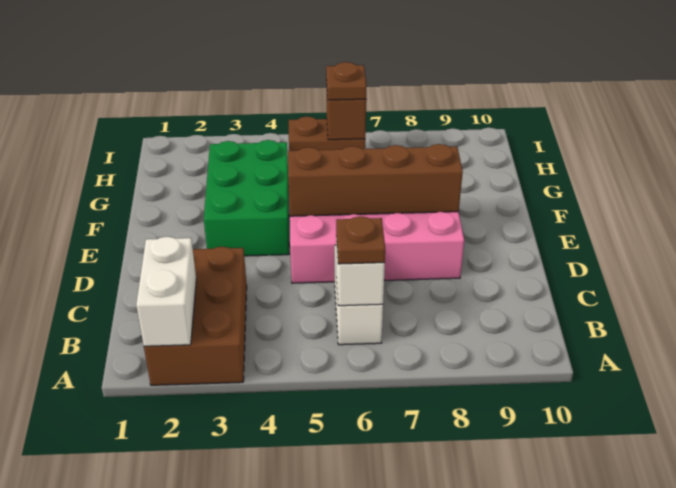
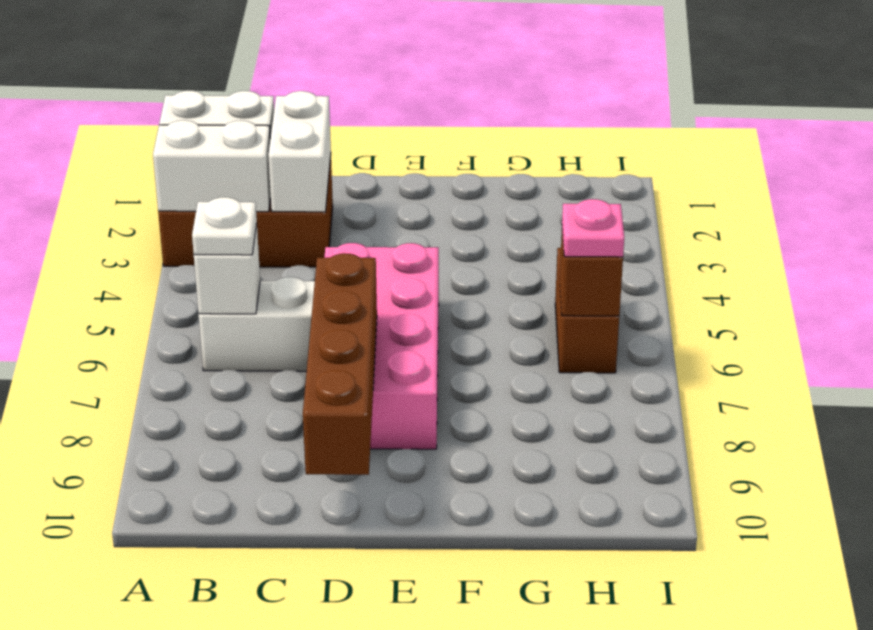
none -> white brick A3:B3 level 2
brown plate B6 level 3 -> white plate B6 level 3
none -> white brick C2:C3 level 2
green brick E3:G4 level 1 -> none
brown brick E5:E8 level 2 -> brown brick D7:D10 level 2
brown plate H6 level 3 -> pink plate H6 level 3

